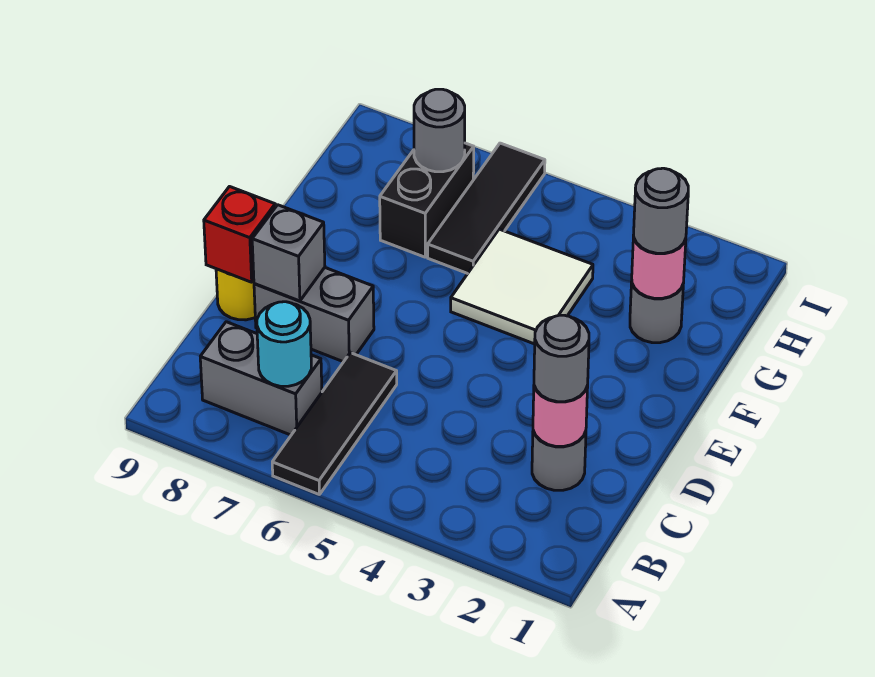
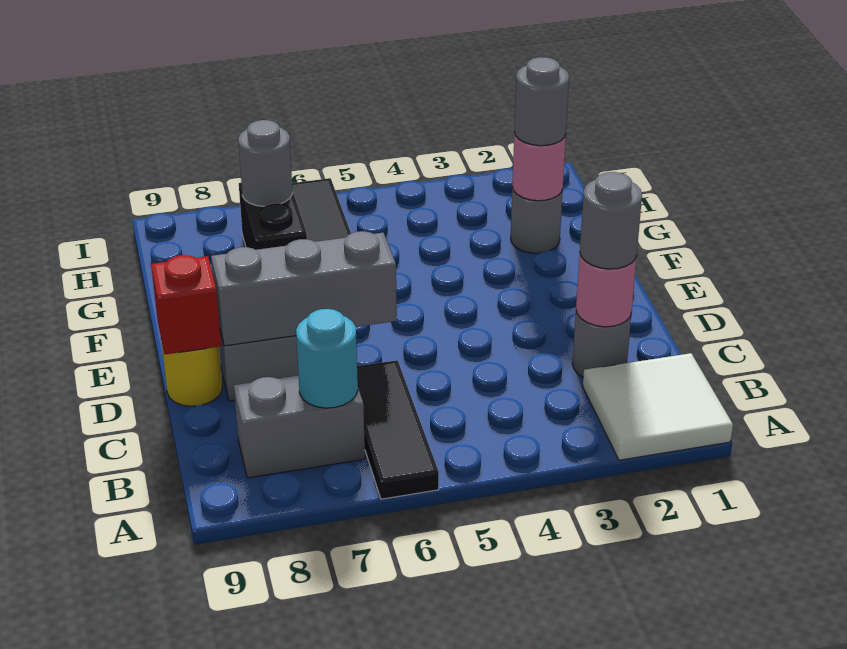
grey brick D8 level 2 -> grey brick D6:D8 level 2
white tile F4:G5 level 1 -> white tile A1:B2 level 1

